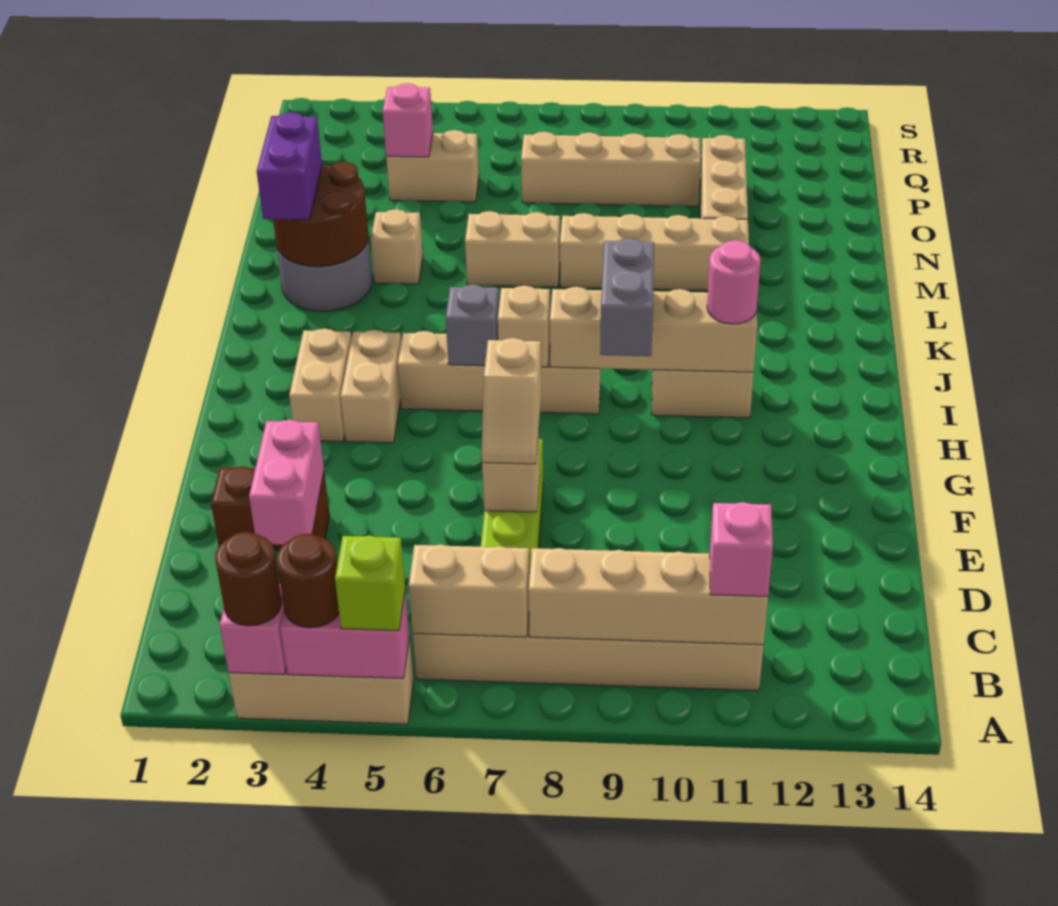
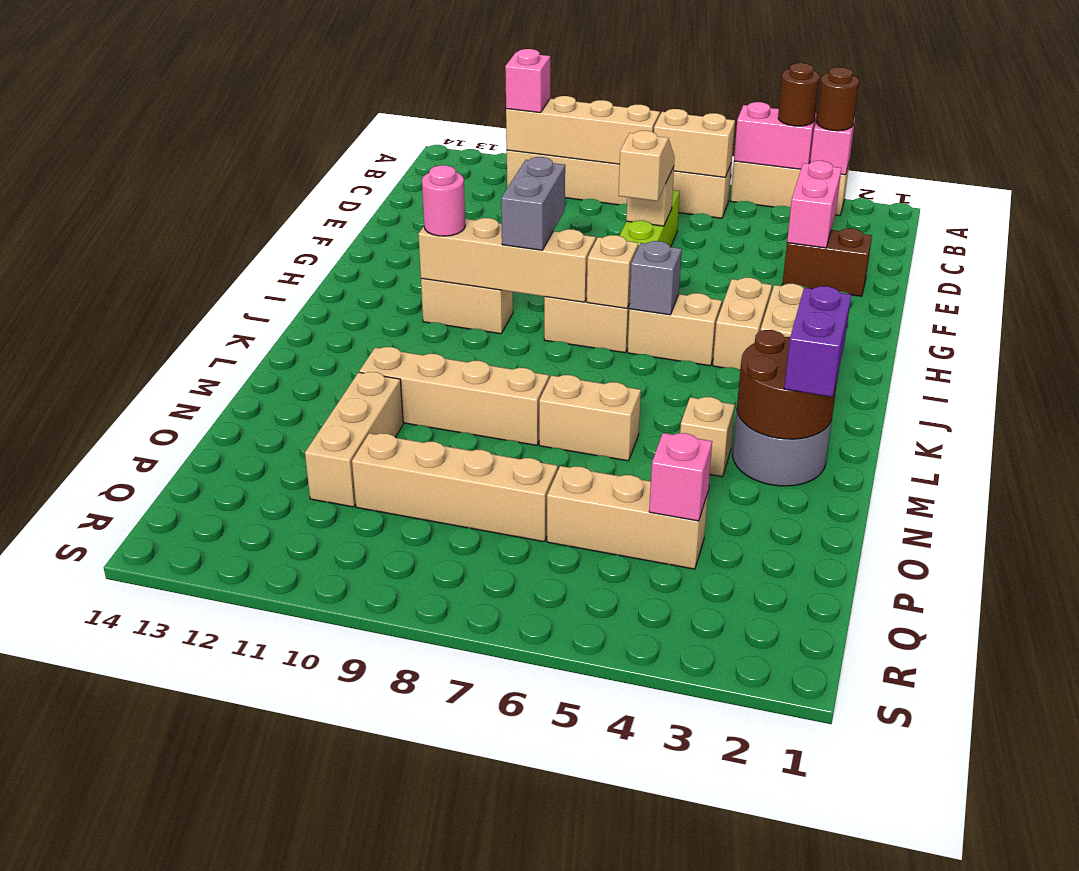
lime brick A5 level 3 -> none
tan brick P4:P5 level 1 -> tan brick P4:P6 level 1

